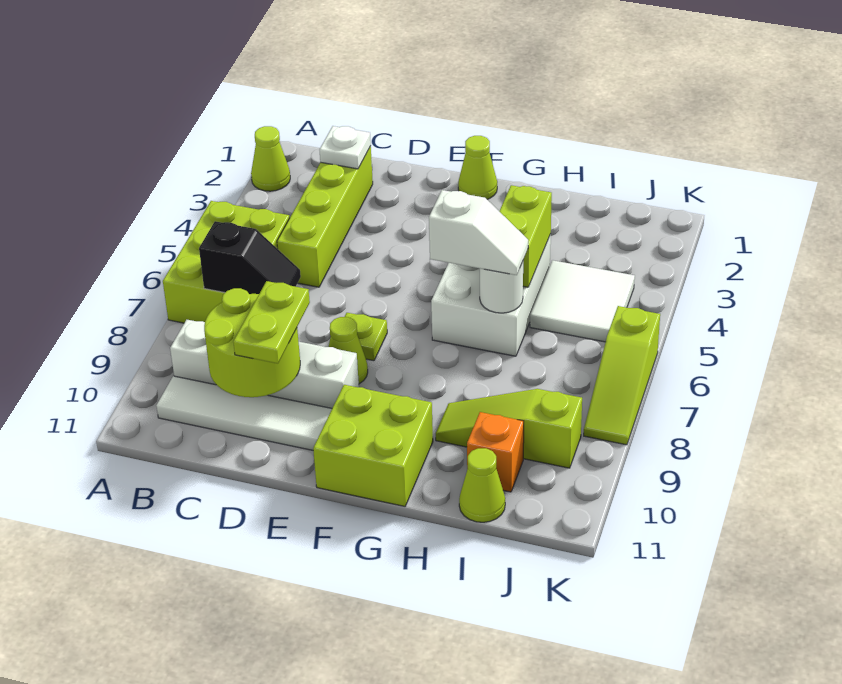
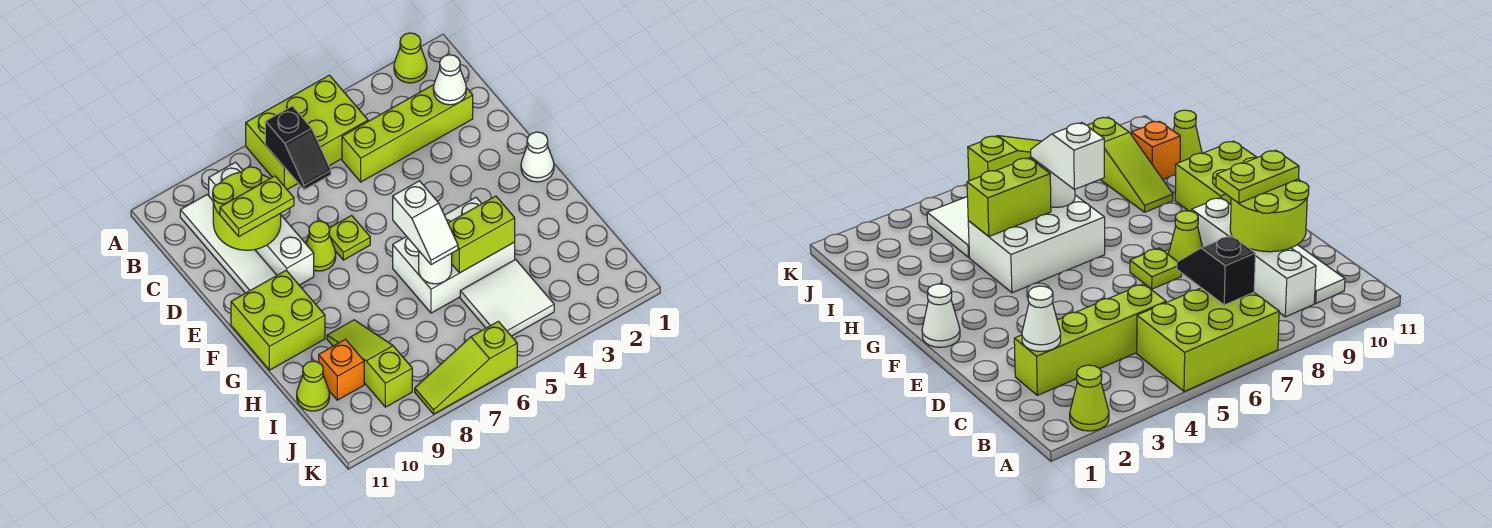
white plate C2 level 2 -> white cone C2 level 2
lime cone F1 level 1 -> white cone F1 level 1

